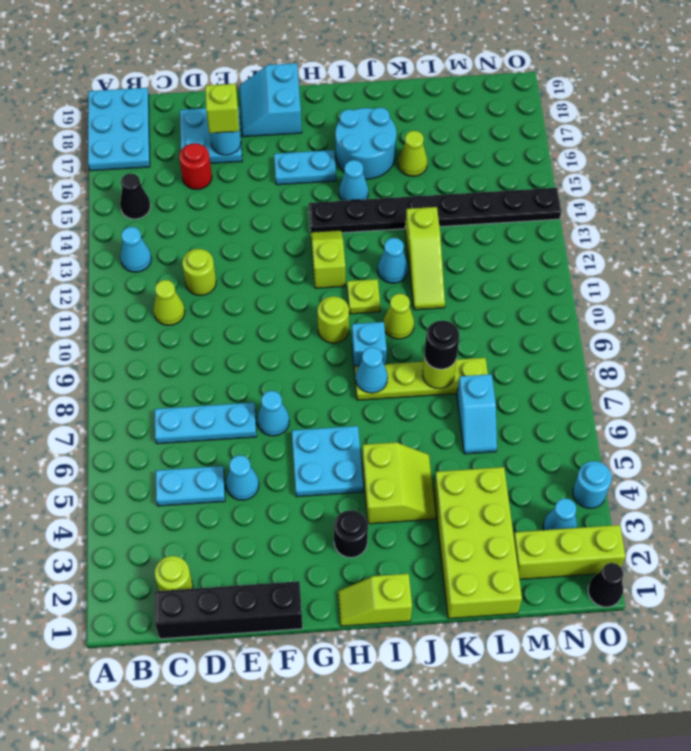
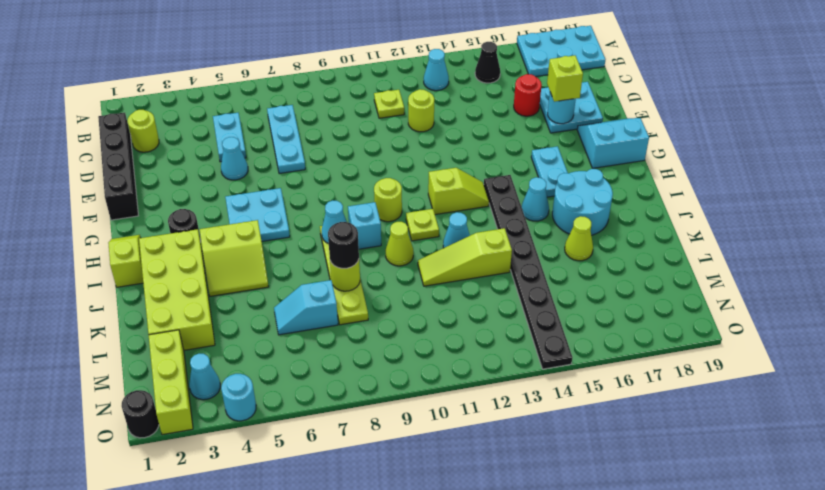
lime cone C11 level 1 -> lime plate C11 level 1
cyan cone F7 level 1 -> none
lime brick K1:L4 level 1 -> lime brick I2:L3 level 1
black cone O1 level 1 -> black round brick O1 level 1

